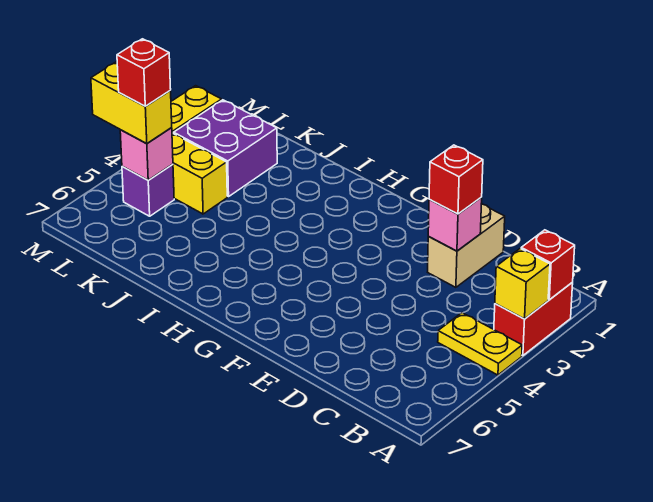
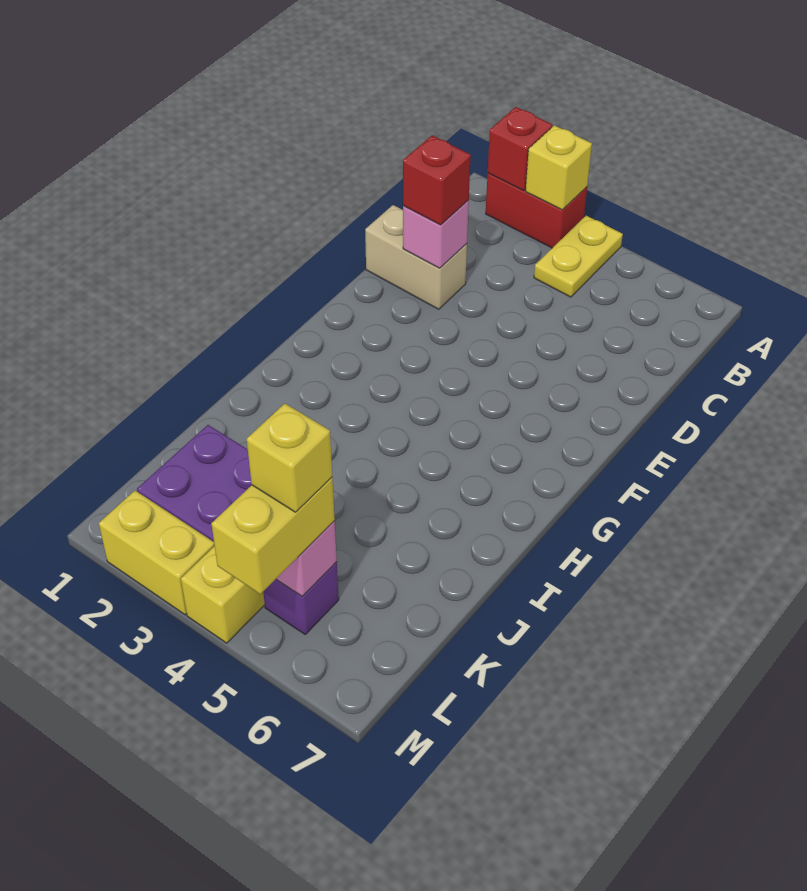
red brick L5 level 4 -> yellow brick L5 level 4

